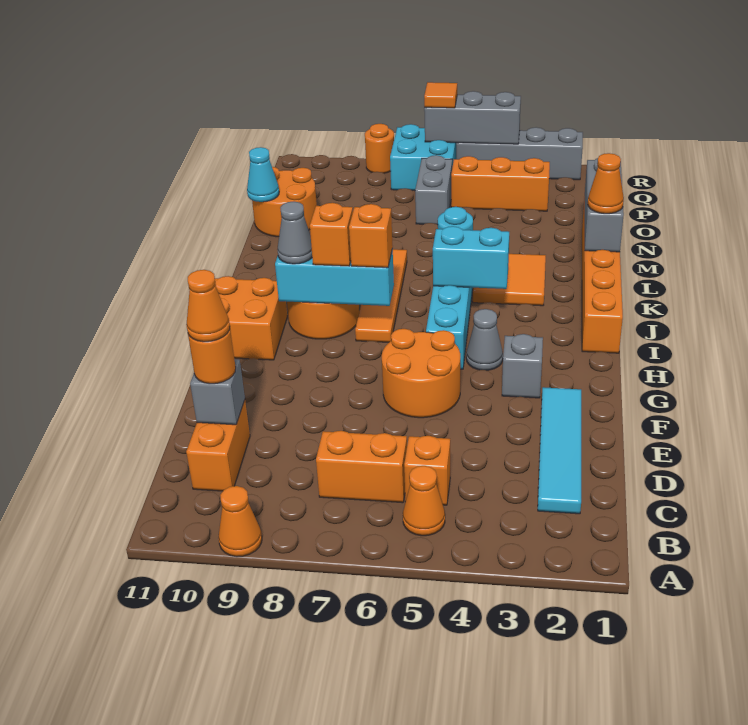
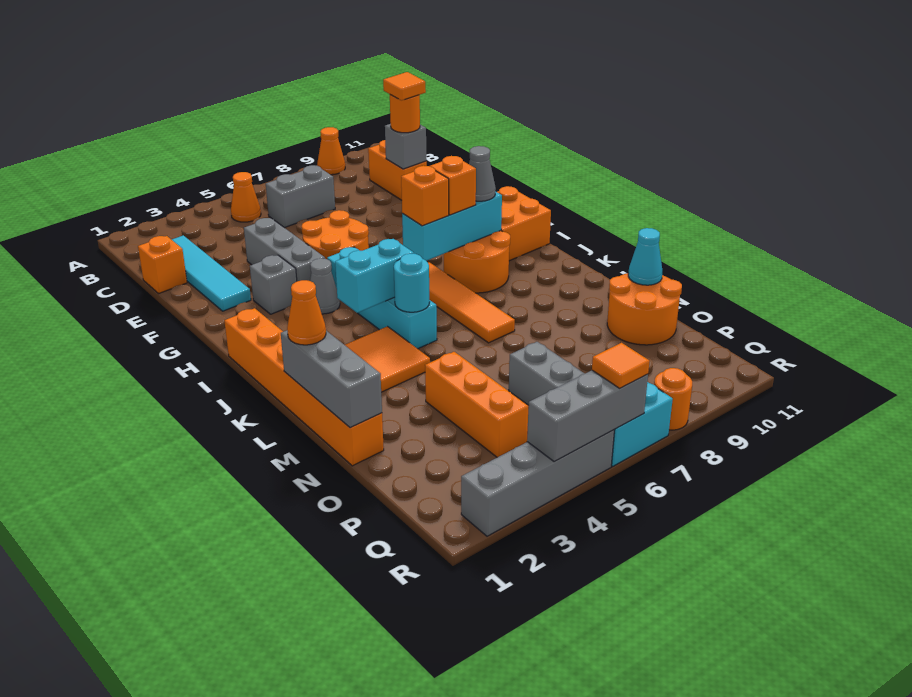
orange brick C5 level 1 -> orange brick D1 level 1
orange brick C6:C7 level 1 -> grey brick C6:C7 level 1
orange cone D10 level 4 -> orange tile D10 level 4
none -> grey brick E4:G4 level 1
orange brick P3:P5 level 1 -> orange brick N4:P4 level 1

